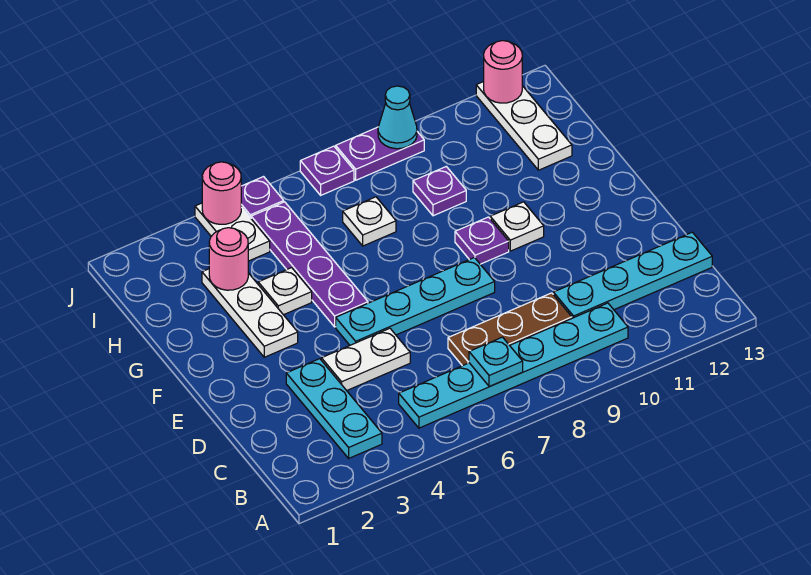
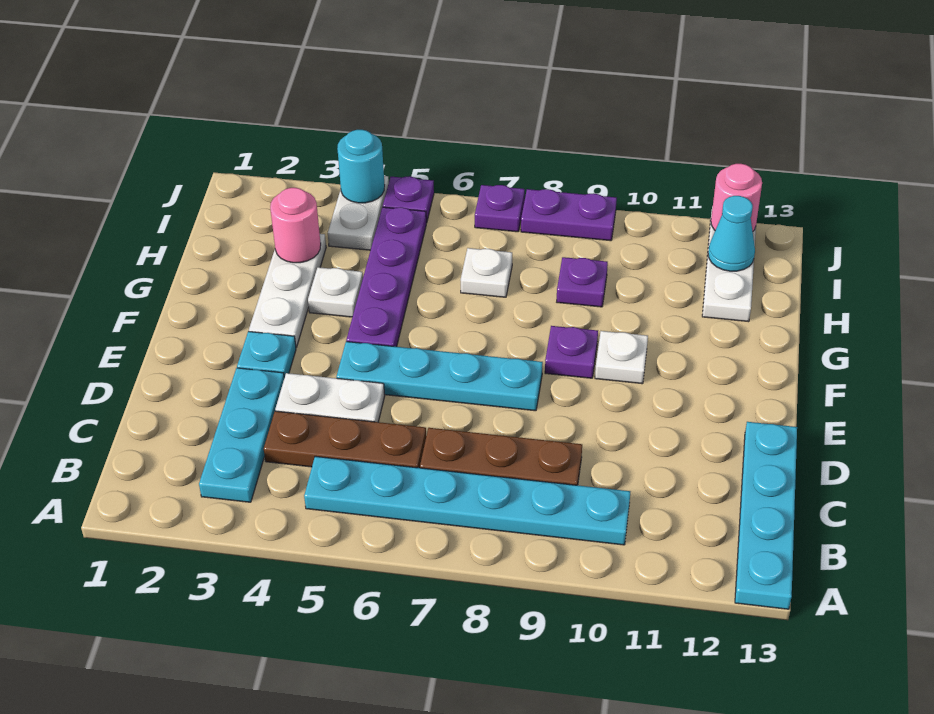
cyan plate B7 level 2 -> cyan plate E3 level 1
none -> brown plate C4:C6 level 1
cyan plate C10:C13 level 1 -> cyan plate A13:D13 level 1
pink round brick J4 level 2 -> cyan round brick J4 level 2
cyan cone J9 level 2 -> cyan cone I12 level 2

